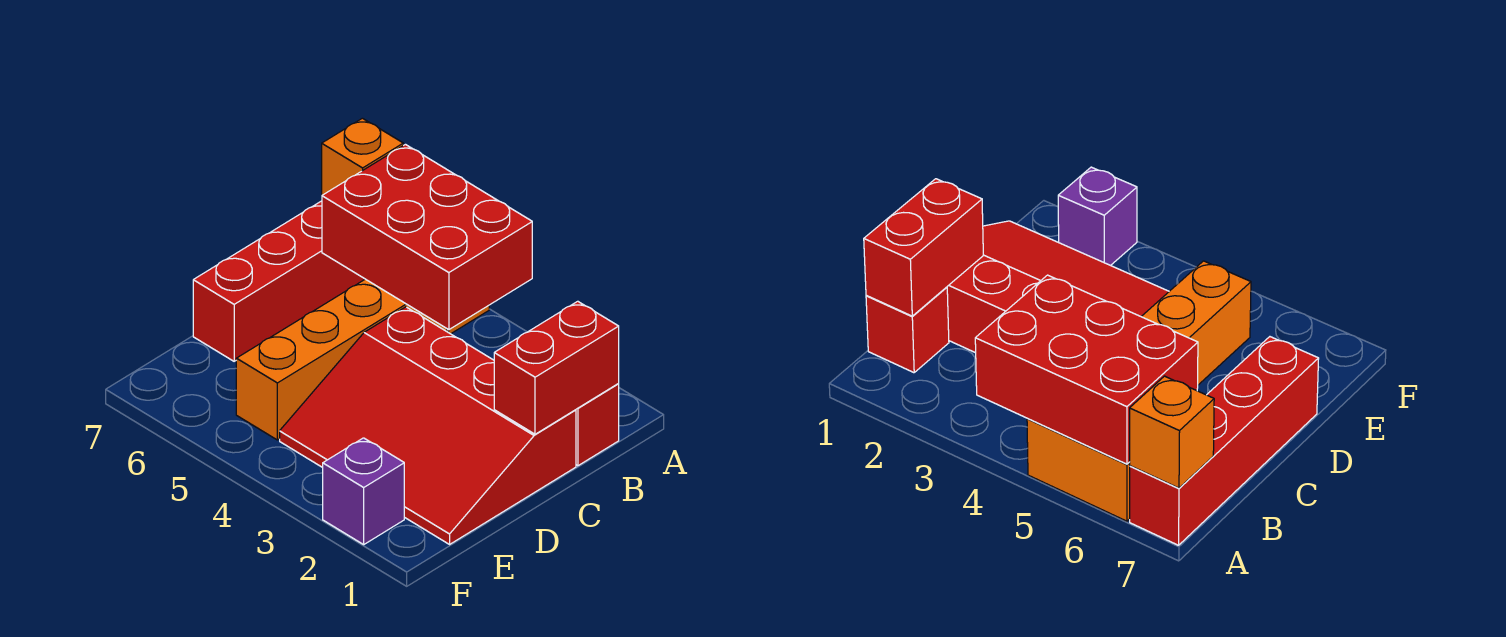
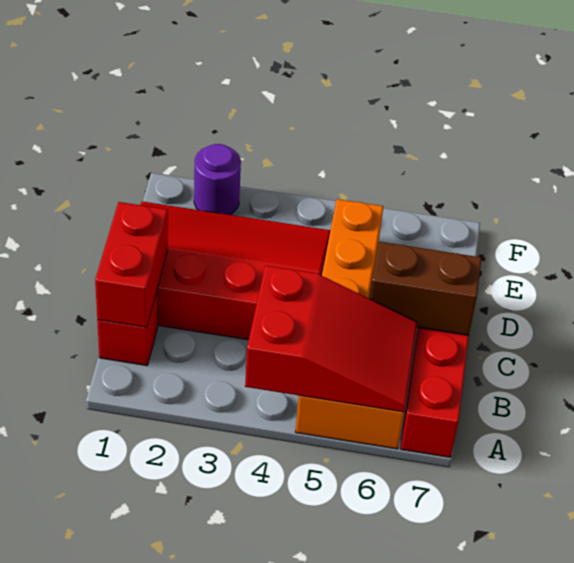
red brick A4:B6 level 2 -> red slope A4:B6 level 2 top 4
orange brick A7 level 2 -> none
none -> brown brick C6:C7 level 2
purple brick F2 level 1 -> purple round brick F2 level 1

